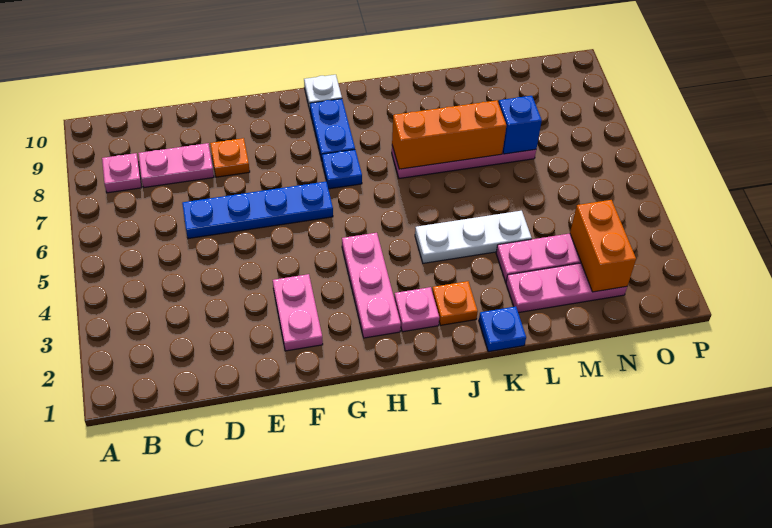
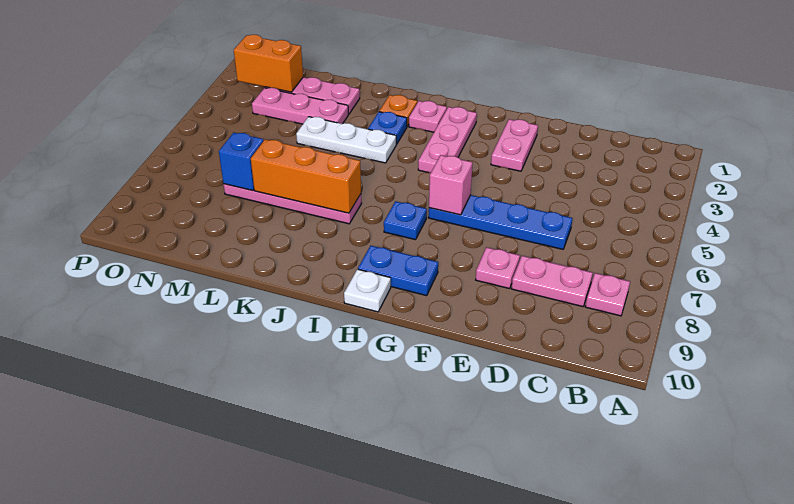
orange plate E8 level 1 -> pink plate E8 level 1
none -> pink brick G6 level 2
blue plate H8:H9 level 1 -> blue plate G9:H9 level 1
blue plate K1 level 1 -> blue plate J3 level 1
orange brick N2:N3 level 2 -> orange brick N2:O2 level 2

